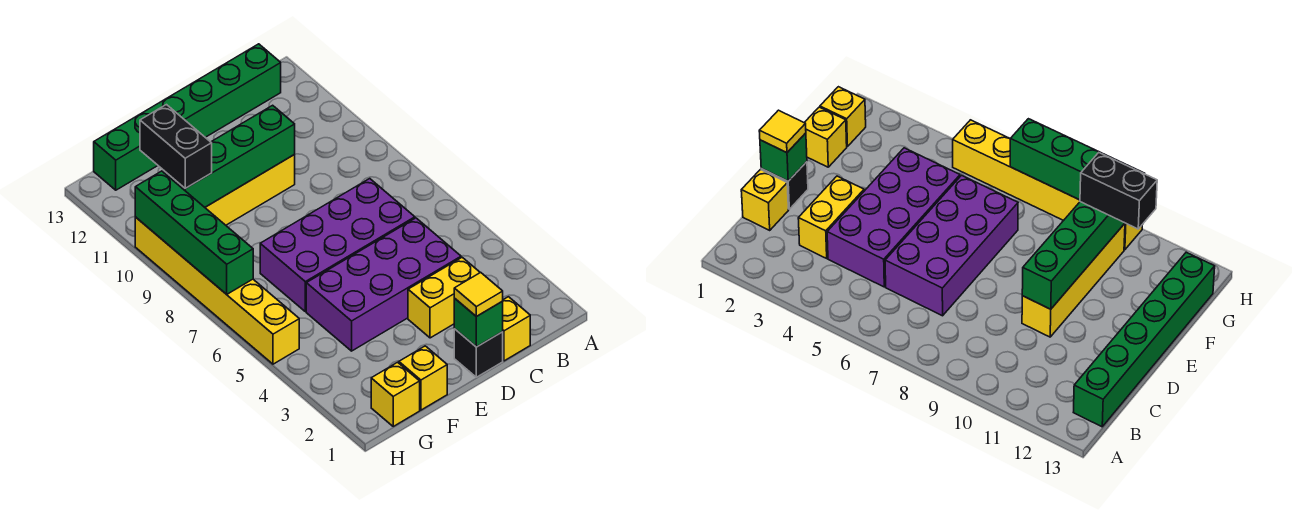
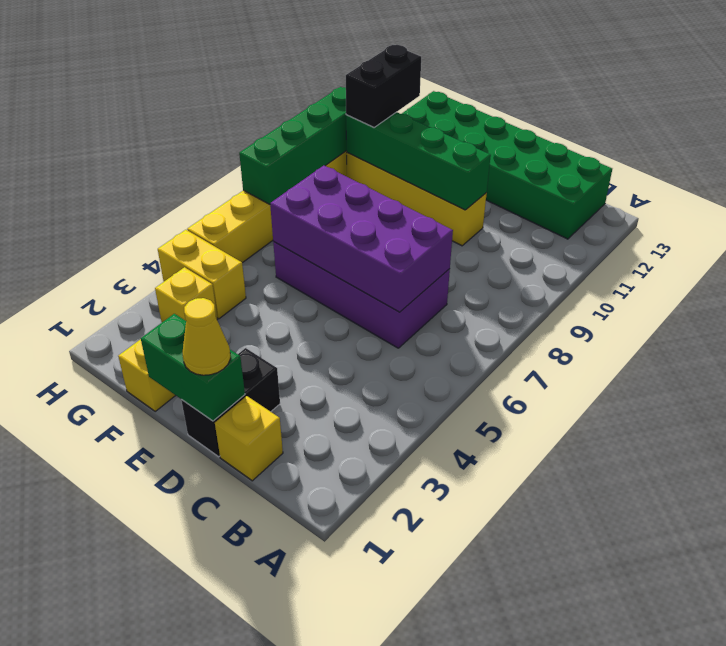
green brick B13:G13 level 1 -> green brick B12:G13 level 1
yellow brick C3:D3 level 1 -> yellow brick G4:H4 level 1
purple brick C4:F5 level 1 -> purple brick C6:F7 level 2
black brick D1 level 1 -> black brick D1:D2 level 1
green brick D1 level 2 -> green brick D1:E1 level 2
yellow tile D1 level 3 -> yellow cone D1 level 3
yellow brick G1 level 1 -> yellow brick G3 level 1

